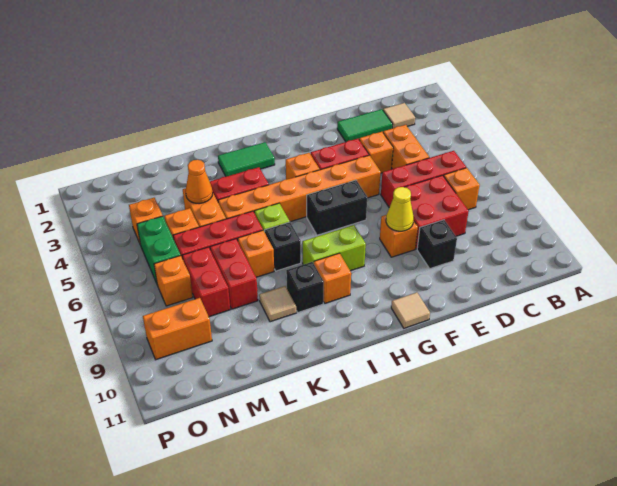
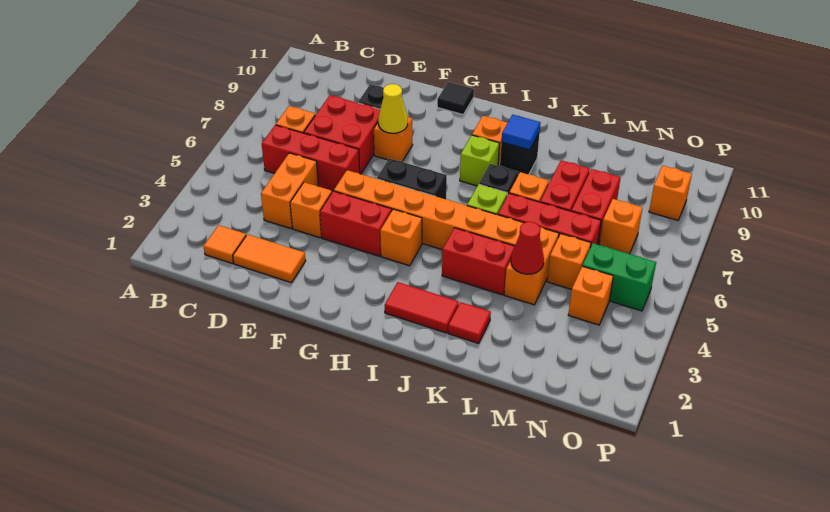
tan tile C2 level 1 -> orange tile C2 level 1
green tile D2:E2 level 1 -> orange tile D2:E2 level 1
tan tile G11 level 1 -> black tile G11 level 1
lime brick H8:I8 level 1 -> lime brick I8 level 1
green tile I2:J2 level 1 -> red tile I2:J2 level 1
none -> blue tile J9 level 2
none -> red tile K2 level 1
tan tile K9 level 1 -> none
orange cone L4 level 2 -> red cone L4 level 2
green brick N5:N6 level 1 -> green brick N5:O5 level 1
orange brick N9:O9 level 1 -> orange brick O9 level 1

